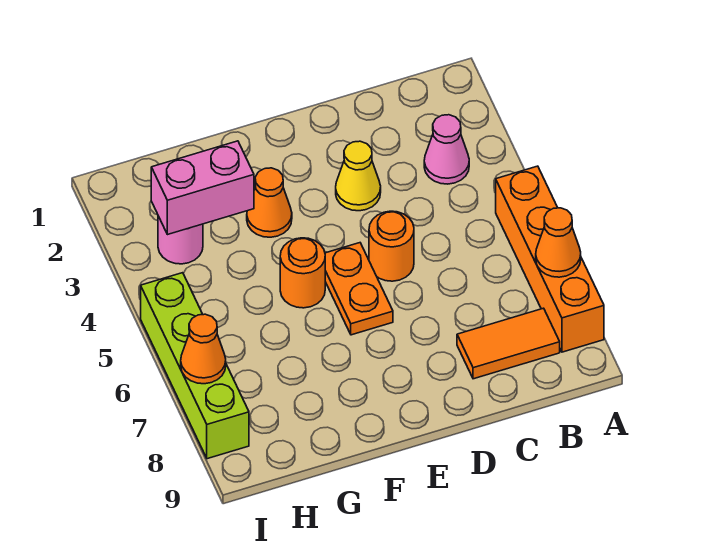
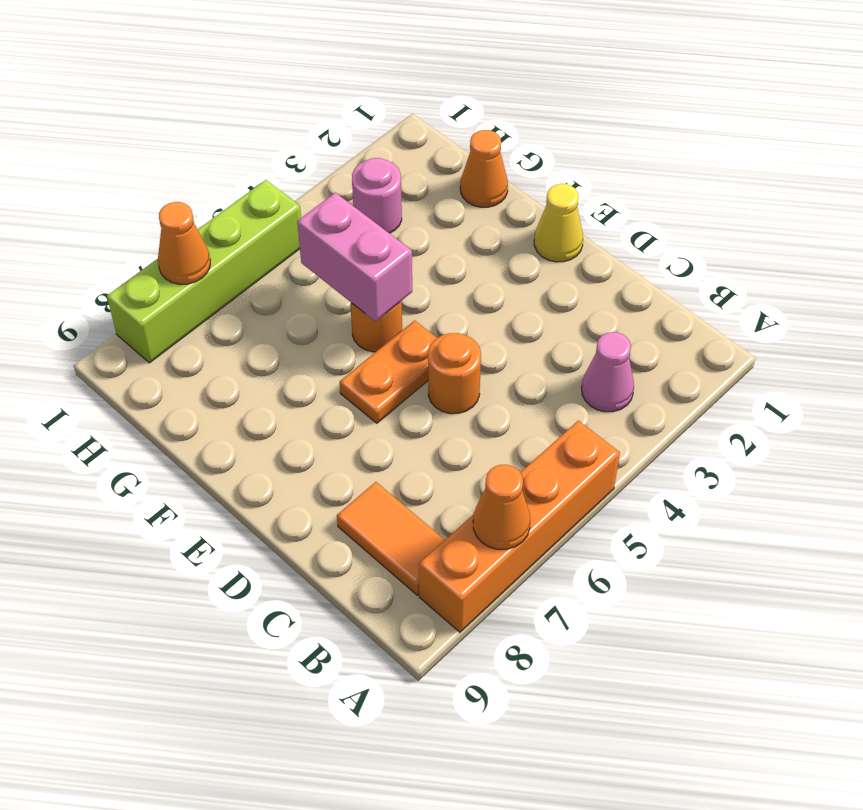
yellow cone D3 level 1 -> yellow cone E1 level 1
orange cone F3 level 1 -> orange cone G1 level 1
pink brick G3:H3 level 2 -> pink brick F5:G5 level 2

